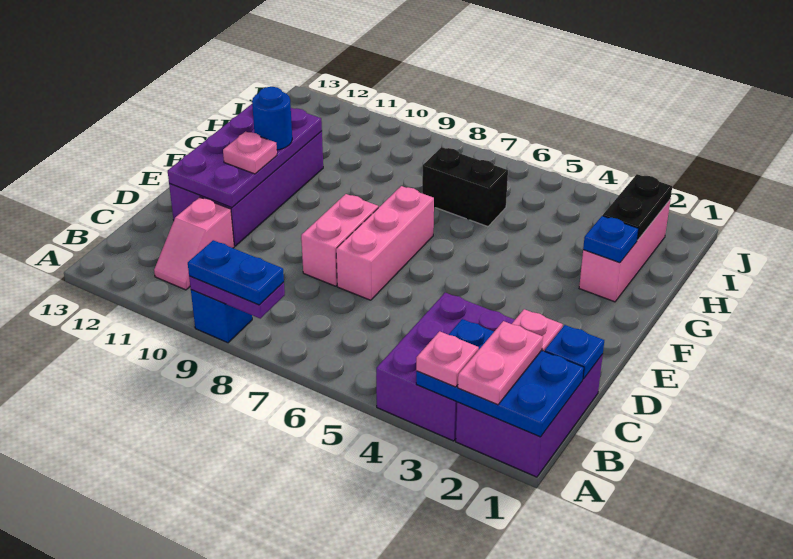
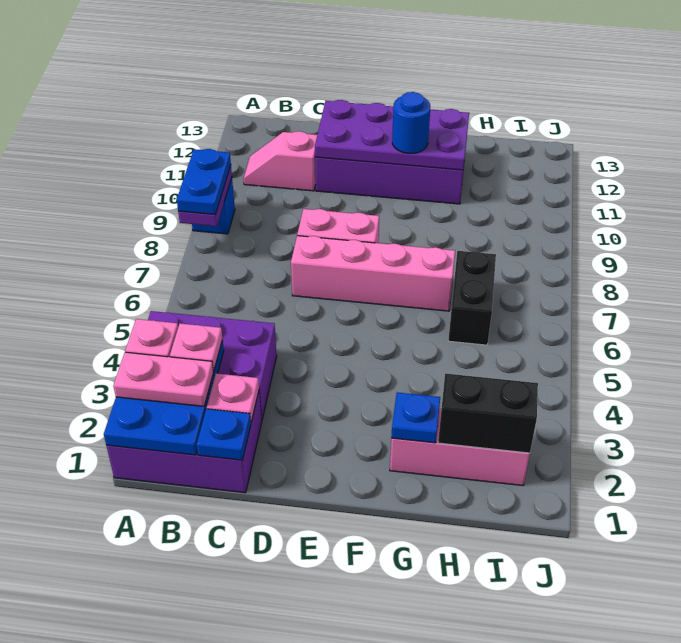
pink brick D7:F7 level 1 -> pink brick D7:G7 level 1
pink plate E11 level 3 -> pink plate B3 level 3
black plate H2:I2 level 2 -> black brick H2:I2 level 2

